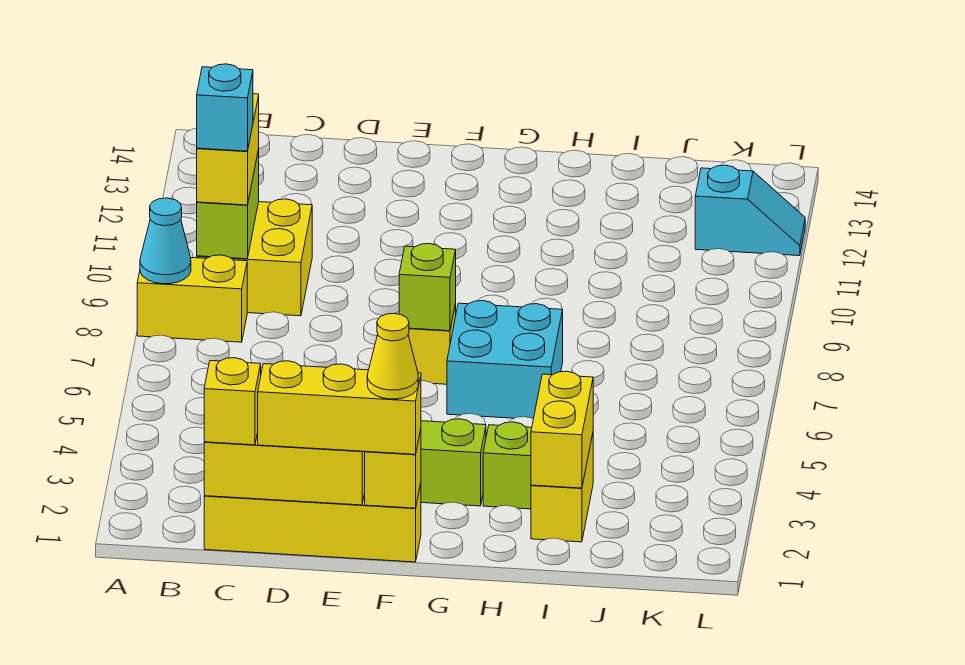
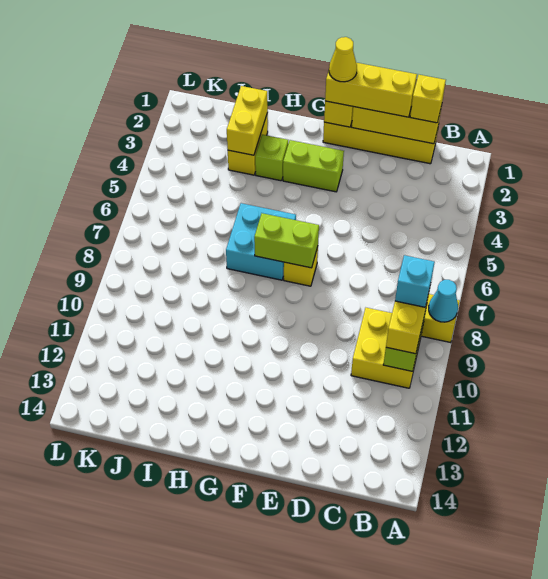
lime brick F7 level 2 -> lime brick F7:G7 level 2
cyan slope K12:L12 level 1 top K -> none

